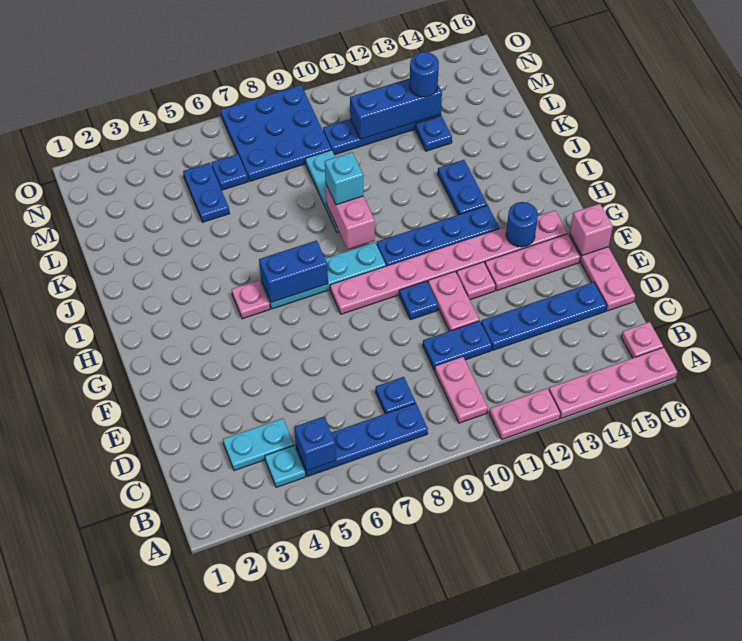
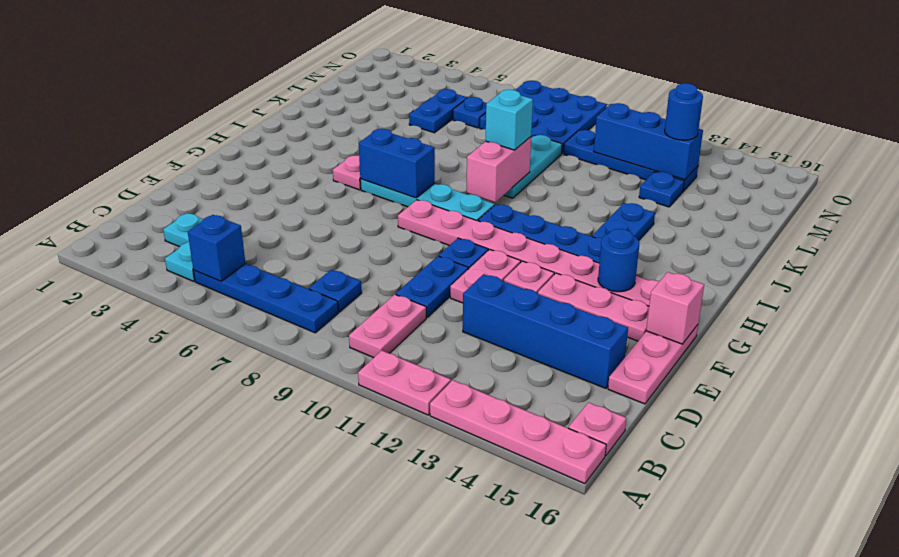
blue plate D10:D11 level 1 -> blue plate D10:E10 level 1
blue plate D12:D15 level 1 -> blue brick D12:D15 level 1

